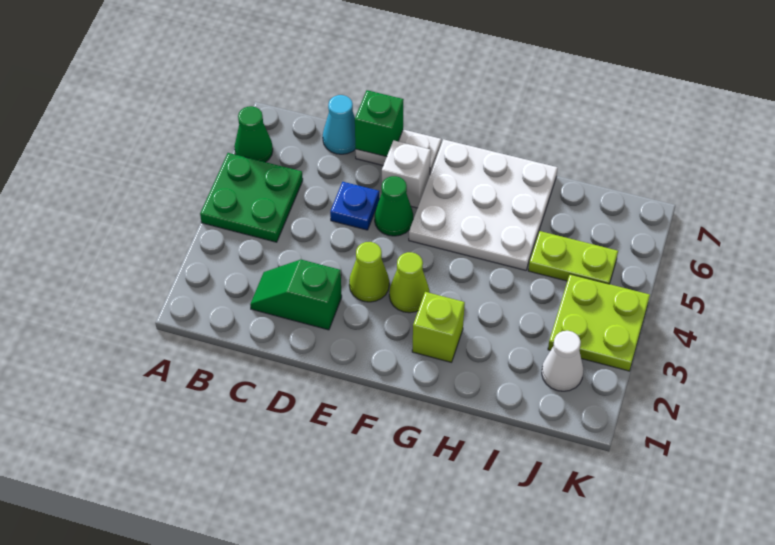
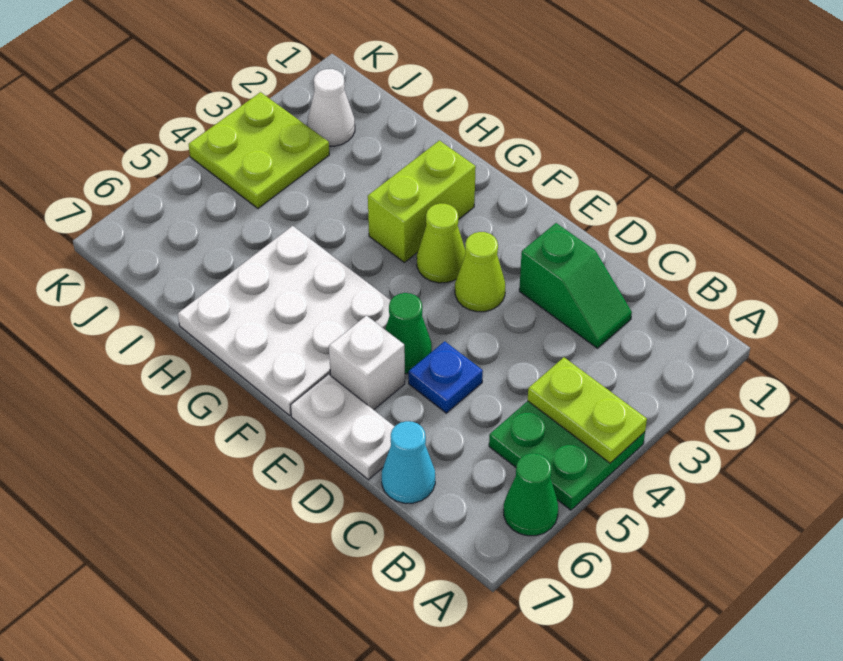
green brick D7 level 2 -> none
lime brick G2 level 1 -> lime brick G2:G3 level 1
lime plate I5:J5 level 1 -> lime plate A4:B4 level 2

